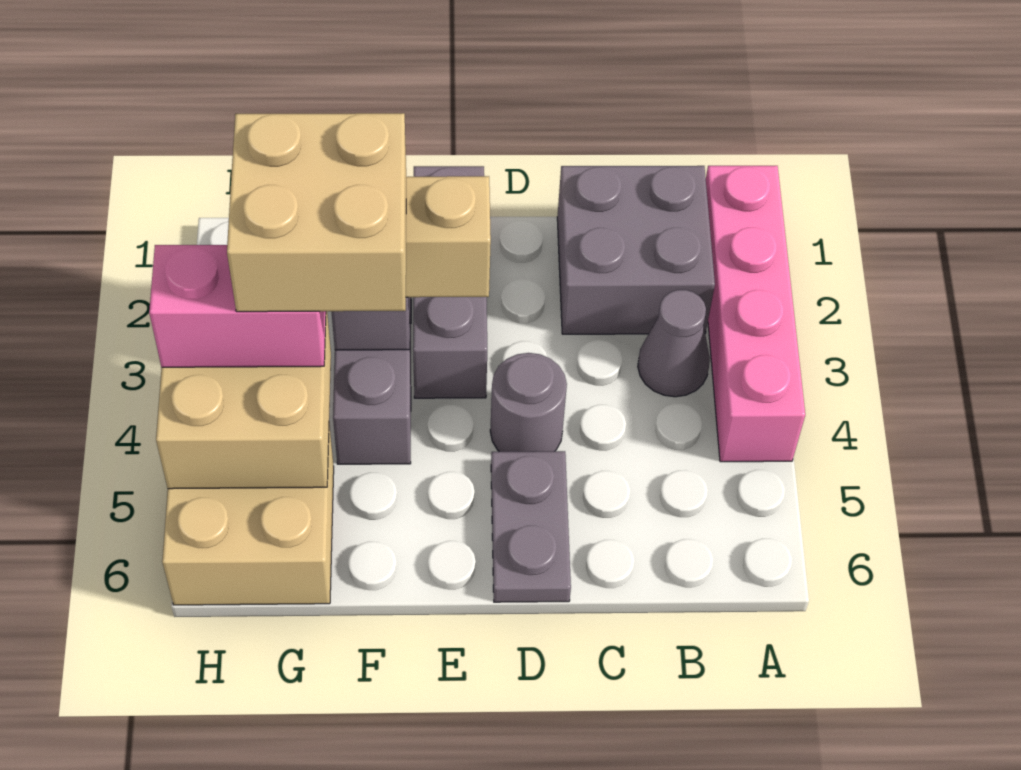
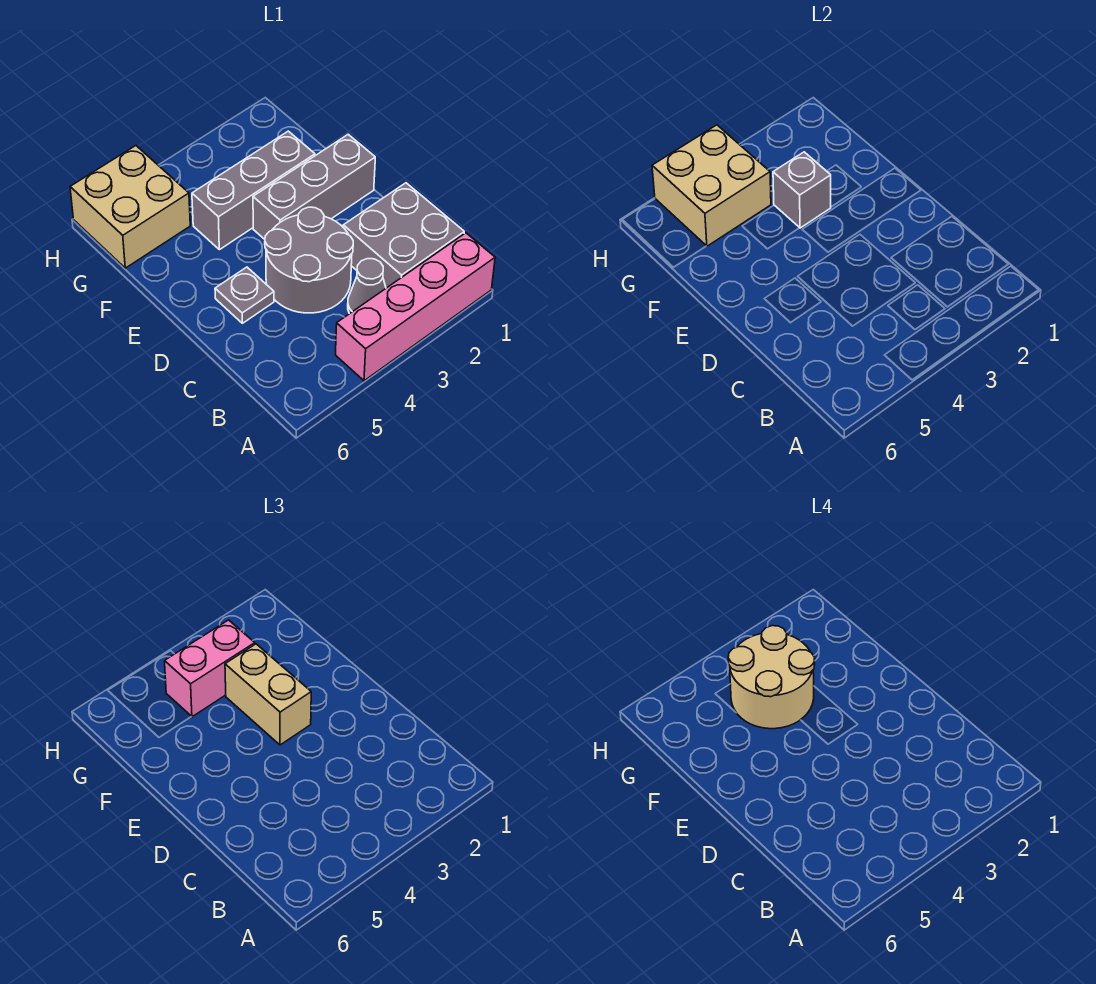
grey round brick D4 level 1 -> grey round brick C3:D4 level 1
grey plate D5:D6 level 1 -> grey plate D5 level 1
tan brick F3:G4 level 4 -> tan round brick F3:G4 level 4
pink brick G4:H4 level 3 -> pink brick G3:G4 level 3

